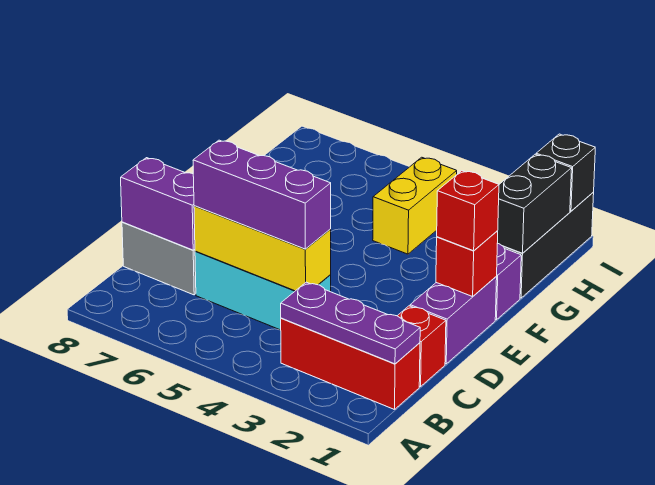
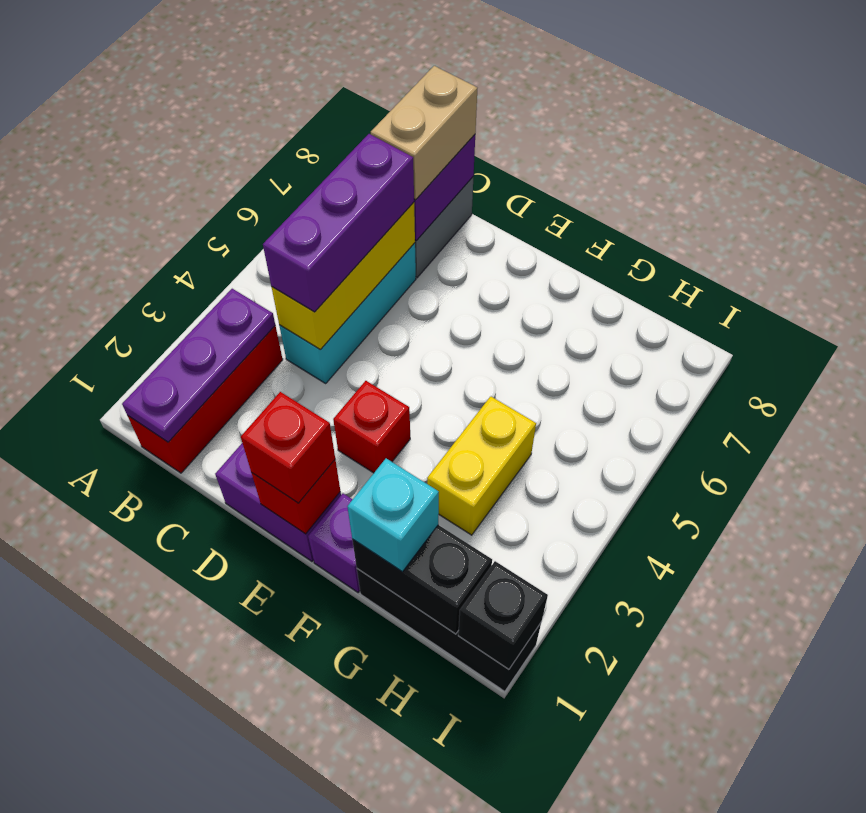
red brick C1 level 1 -> red brick E3 level 1
none -> tan brick C7:C8 level 3
none -> cyan brick G1 level 3
yellow brick G4:H4 level 1 -> yellow brick G3:G4 level 1

